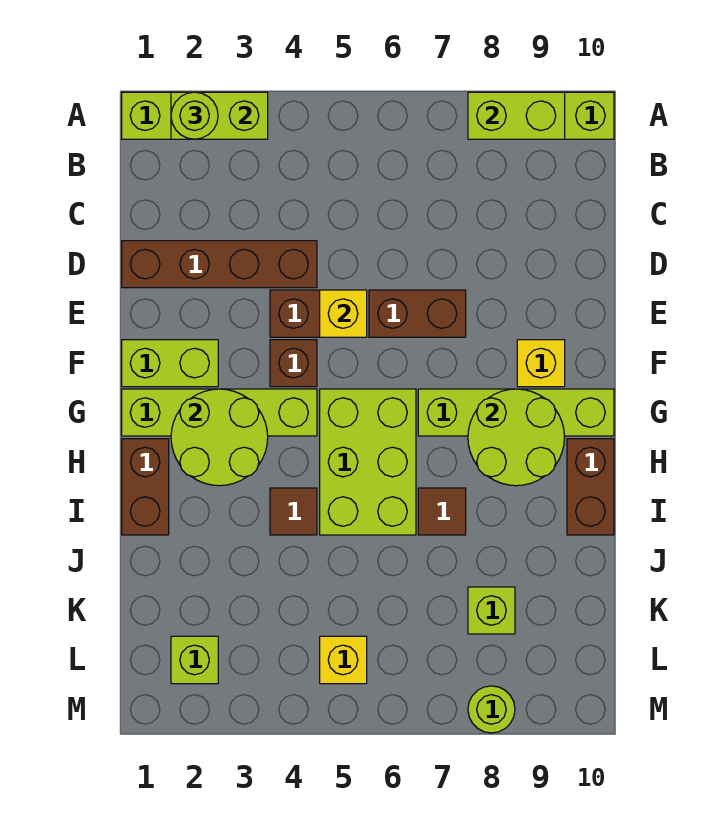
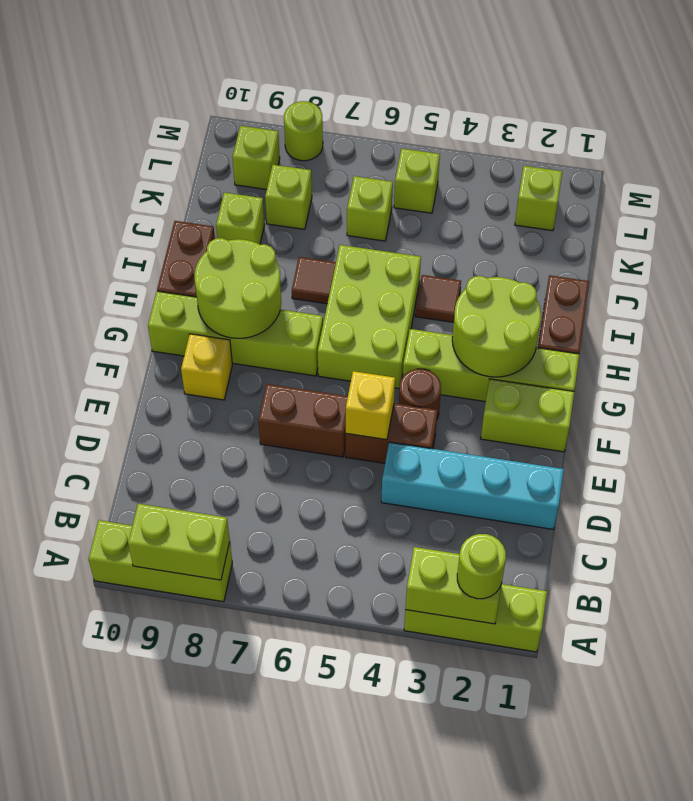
brown brick D1:D4 level 1 -> cyan brick D1:D4 level 1
brown brick F4 level 1 -> brown round brick F4 level 1
none -> lime brick J9 level 1
none -> lime brick K6 level 1
yellow brick L5 level 1 -> lime brick L5 level 1
none -> lime brick L9 level 1

